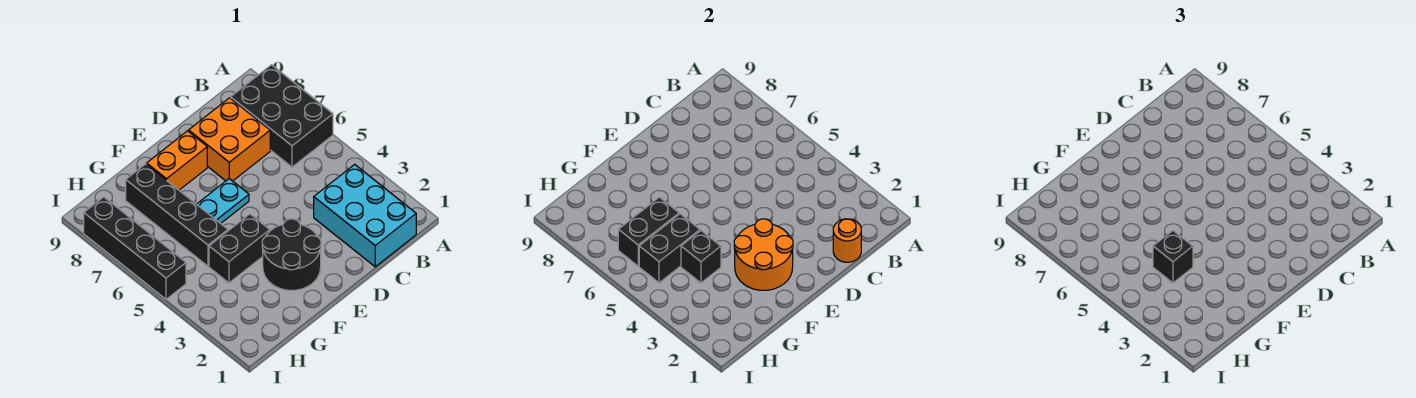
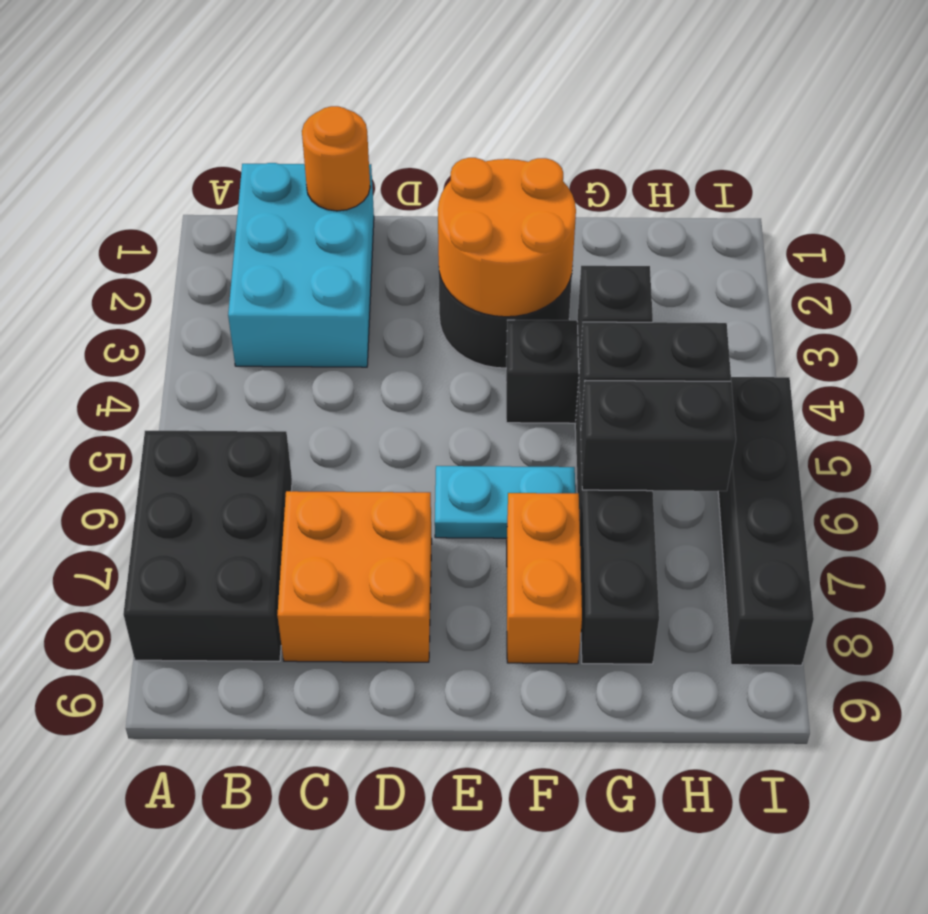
orange brick E8:F8 level 1 -> orange brick F7:F8 level 1
black brick G4 level 3 -> none

